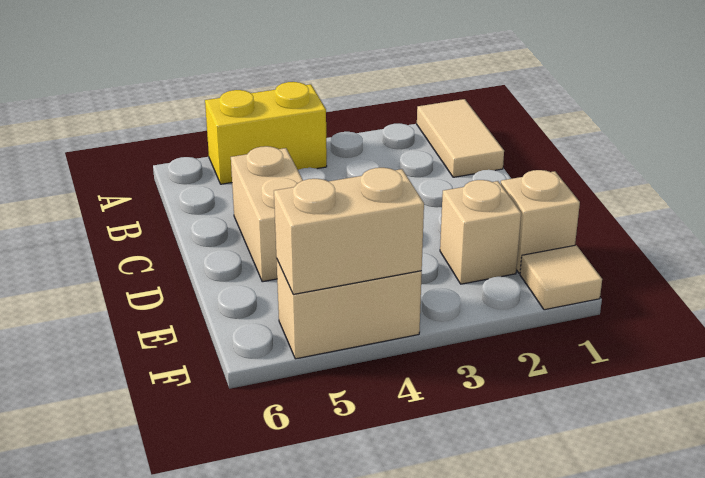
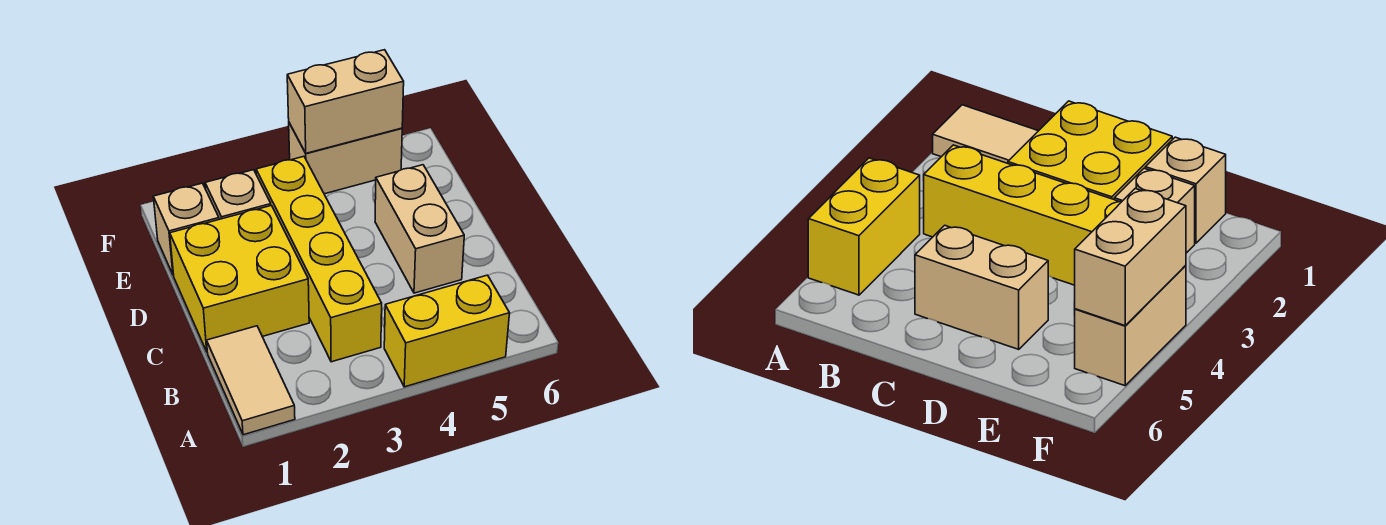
none -> yellow brick B3:E3 level 1
none -> yellow brick C1:D2 level 1
tan tile F1 level 1 -> none

